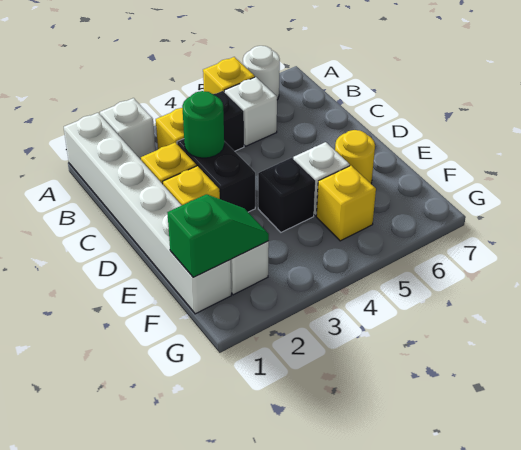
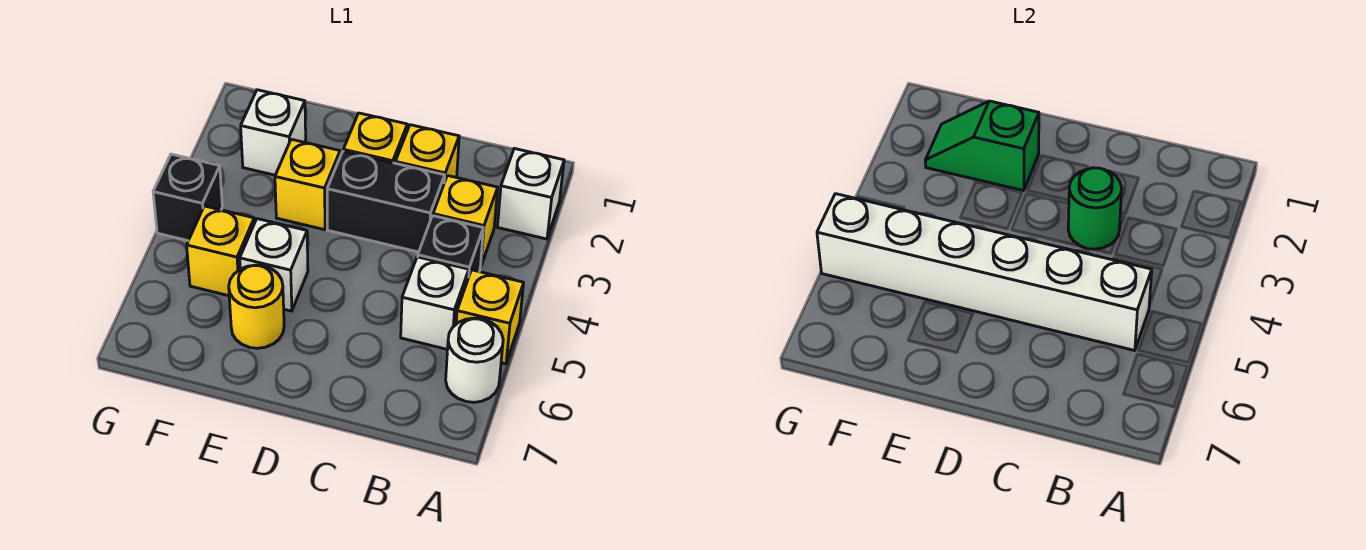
white brick A1:F1 level 1 -> white brick B5:G5 level 2
none -> yellow brick E3 level 1
black brick E4 level 1 -> black brick G4 level 1
green slope F1:F2 level 2 top 1 -> green slope E2:F2 level 2 top E

